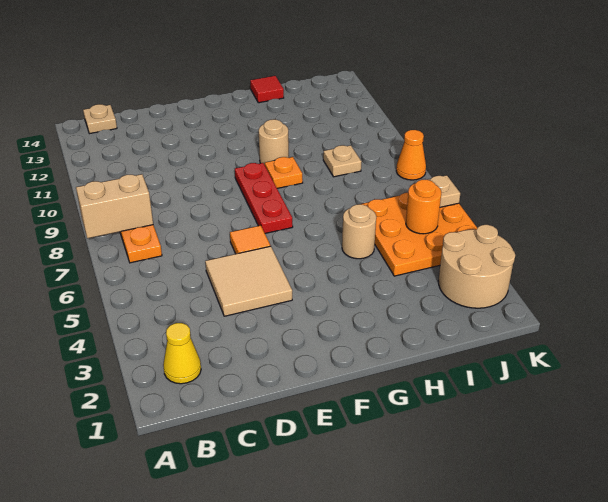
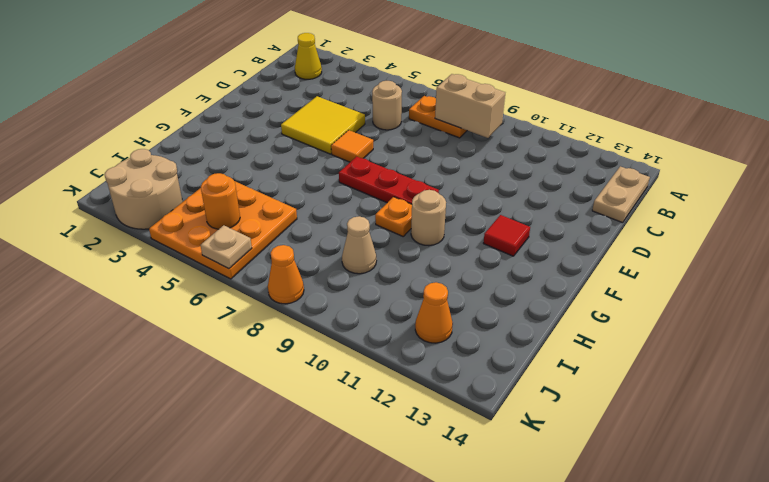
tan brick A8:B8 level 2 -> tan brick B8:B9 level 2
tan plate B14 level 1 -> tan plate B14:C14 level 1
tan tile D4:E5 level 1 -> yellow tile D4:E5 level 1
tan round brick H5 level 1 -> tan round brick C6 level 1
red tile H14 level 1 -> red tile F12 level 1
tan plate I9 level 1 -> tan cone I9 level 1
none -> orange cone J12 level 1

